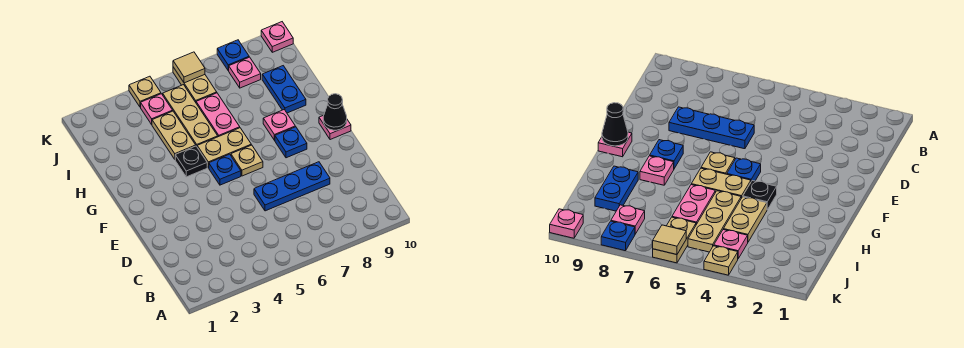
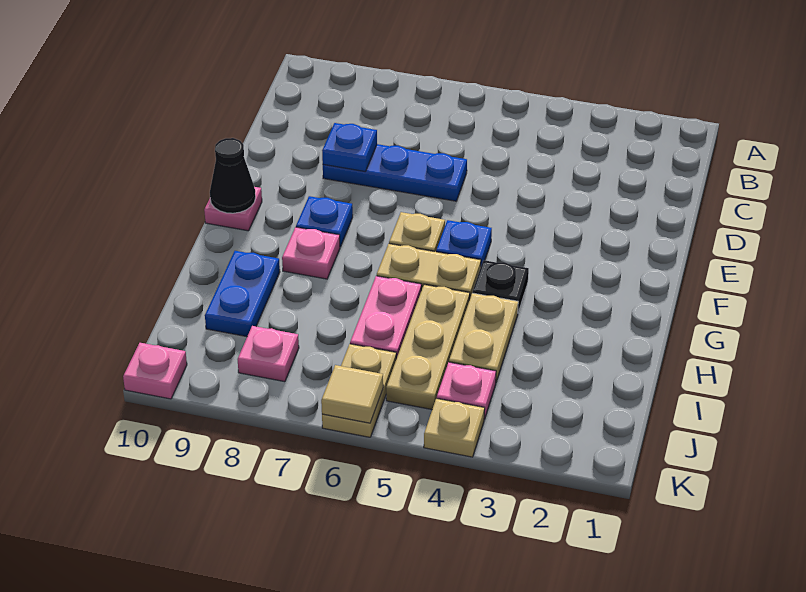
blue plate K8 level 1 -> blue plate D8 level 2

